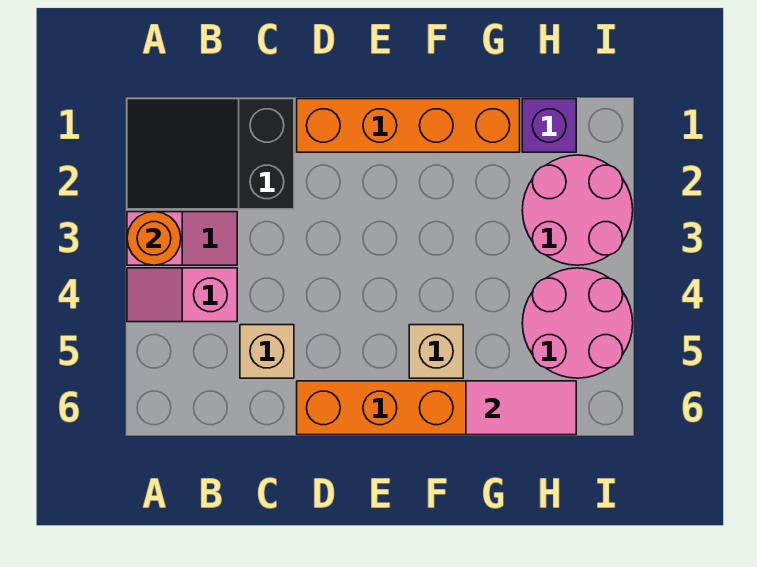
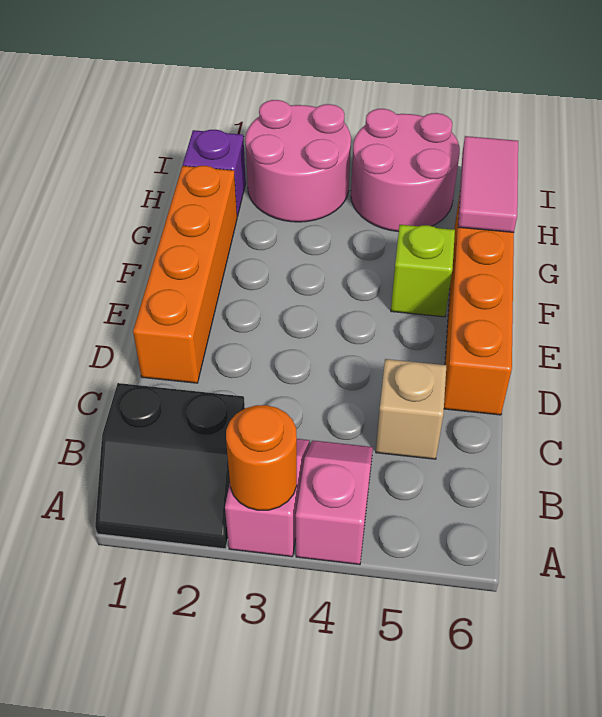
black slope A1:C2 level 1 top C -> black slope A1:B2 level 1 top B
pink slope A4:B4 level 1 top B -> pink slope A4:B4 level 1 top A
tan brick F5 level 1 -> lime brick F5 level 1

